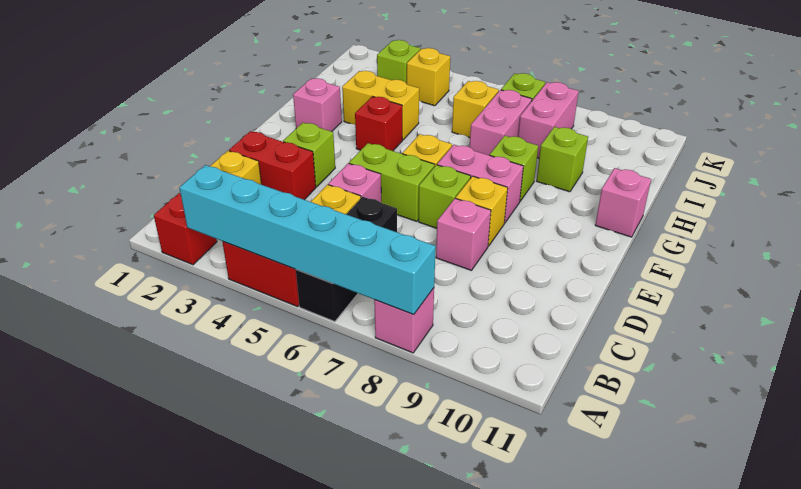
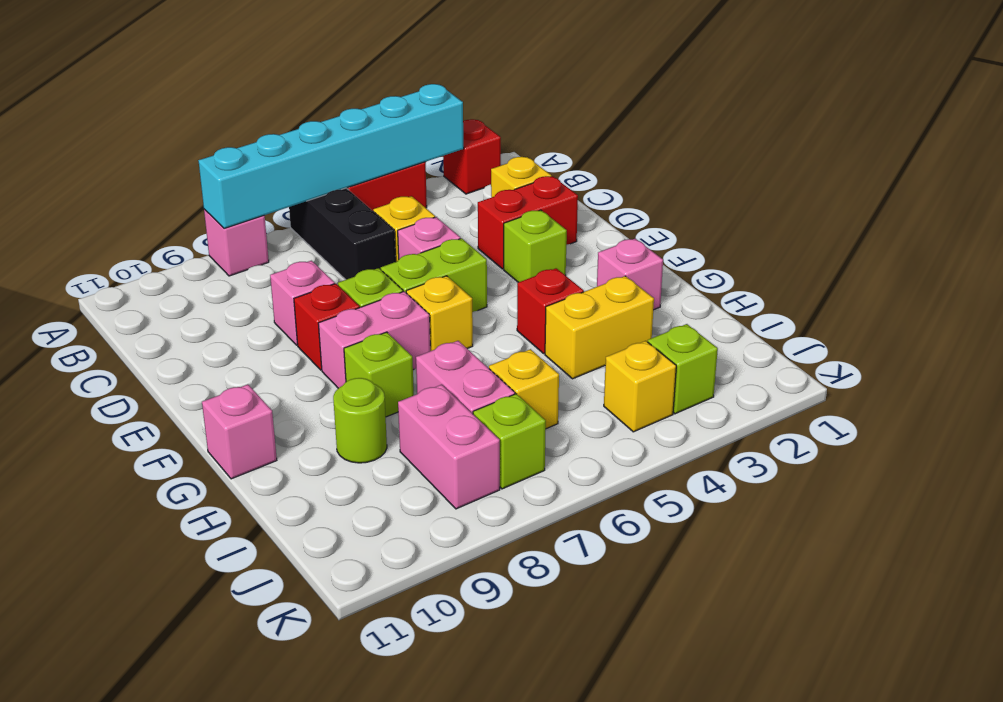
yellow brick E8 level 1 -> red brick E8 level 1
lime brick H9 level 1 -> lime round brick H9 level 1

